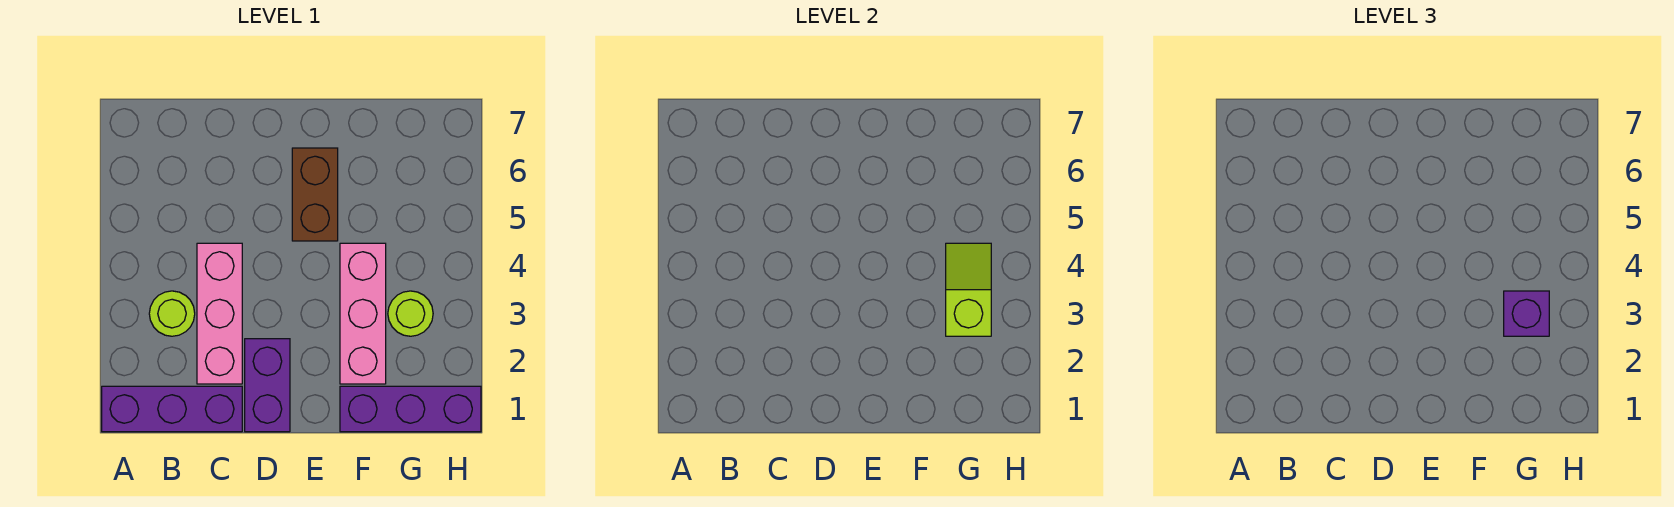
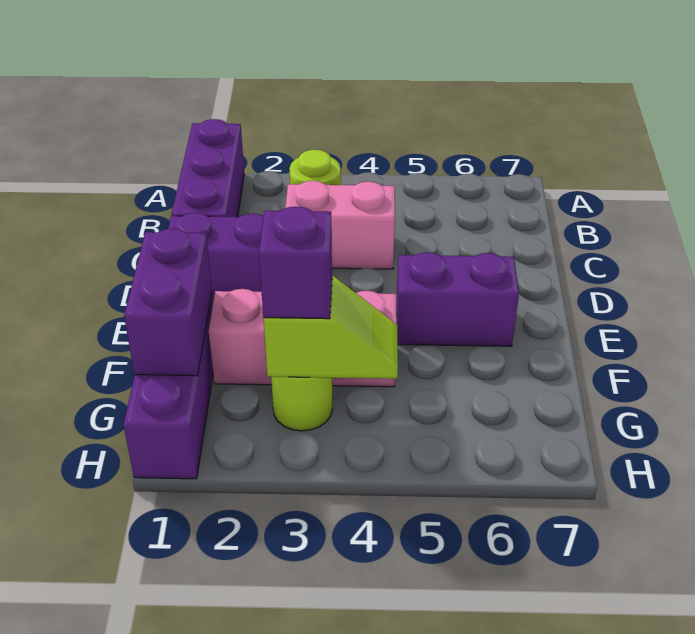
pink brick C2:C4 level 1 -> pink brick C3:C4 level 1
brown brick E5:E6 level 1 -> purple brick E5:E6 level 1
none -> purple brick F1:G1 level 2

